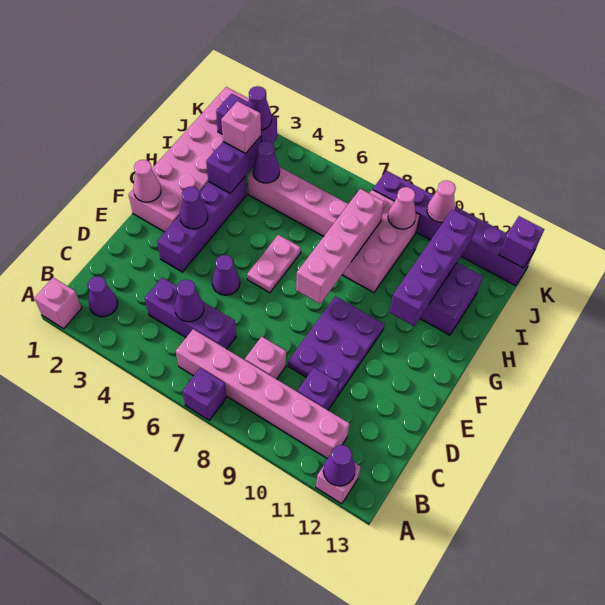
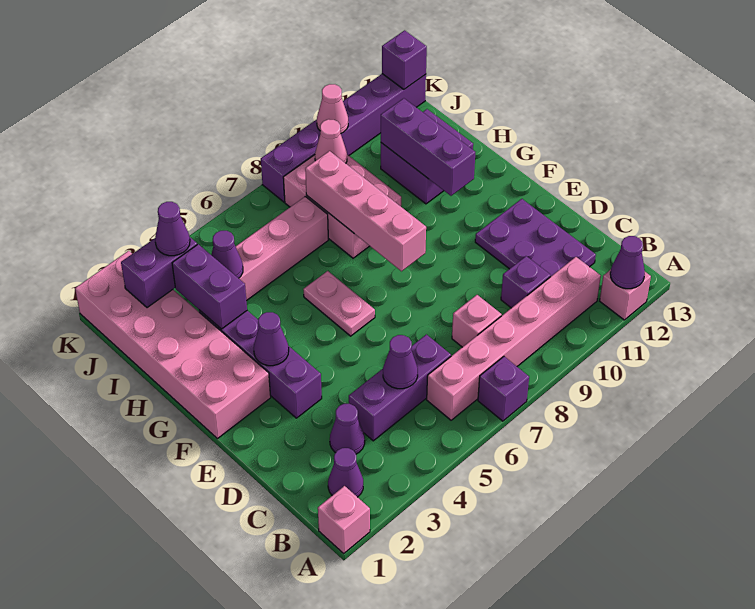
purple plate D9:F10 level 1 -> purple plate C11:E12 level 1
purple cone E5 level 1 -> purple cone C3 level 1
pink cone F1 level 2 -> none
purple brick G11:J11 level 2 -> purple brick G11:I11 level 2
pink brick I3 level 3 -> none

